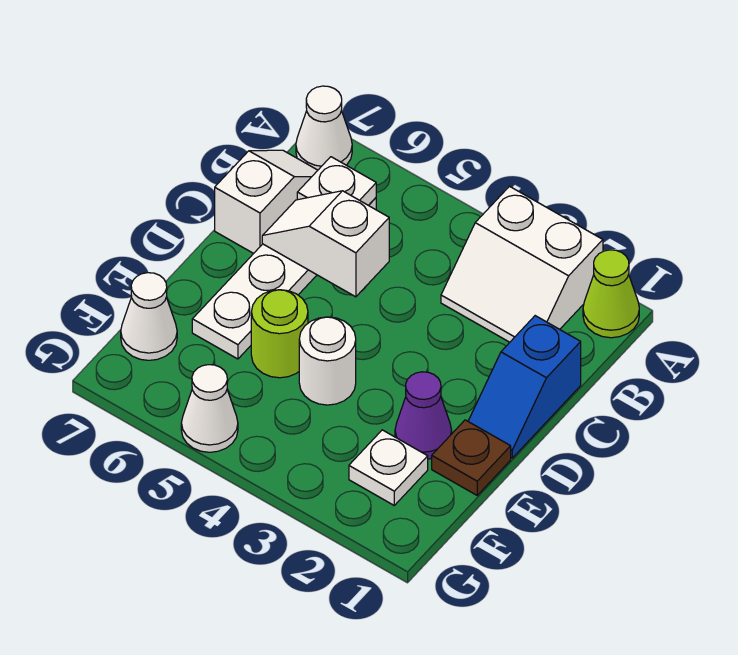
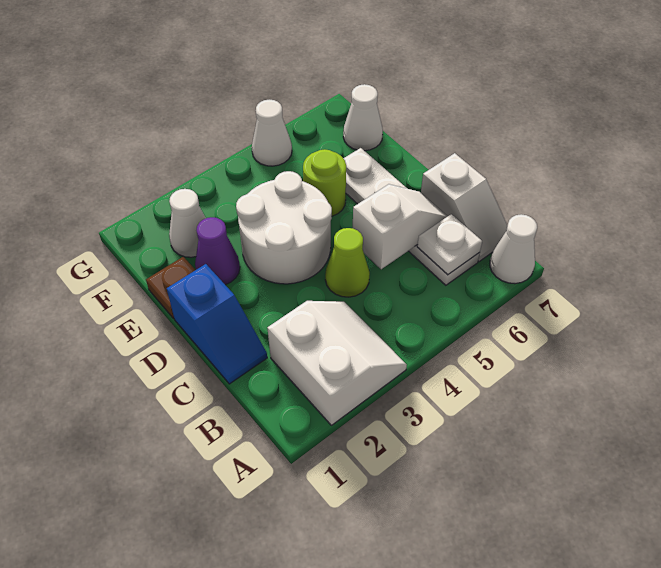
lime cone A1 level 1 -> lime cone C4 level 1
white slope A2:B3 level 1 top A -> white slope A2:B3 level 1 top 2
blue slope C1:D1 level 1 top C -> blue slope C1:D1 level 1 top D
white round brick E4 level 1 -> white round brick D3:E4 level 1
white plate F2 level 1 -> white cone F2 level 1

